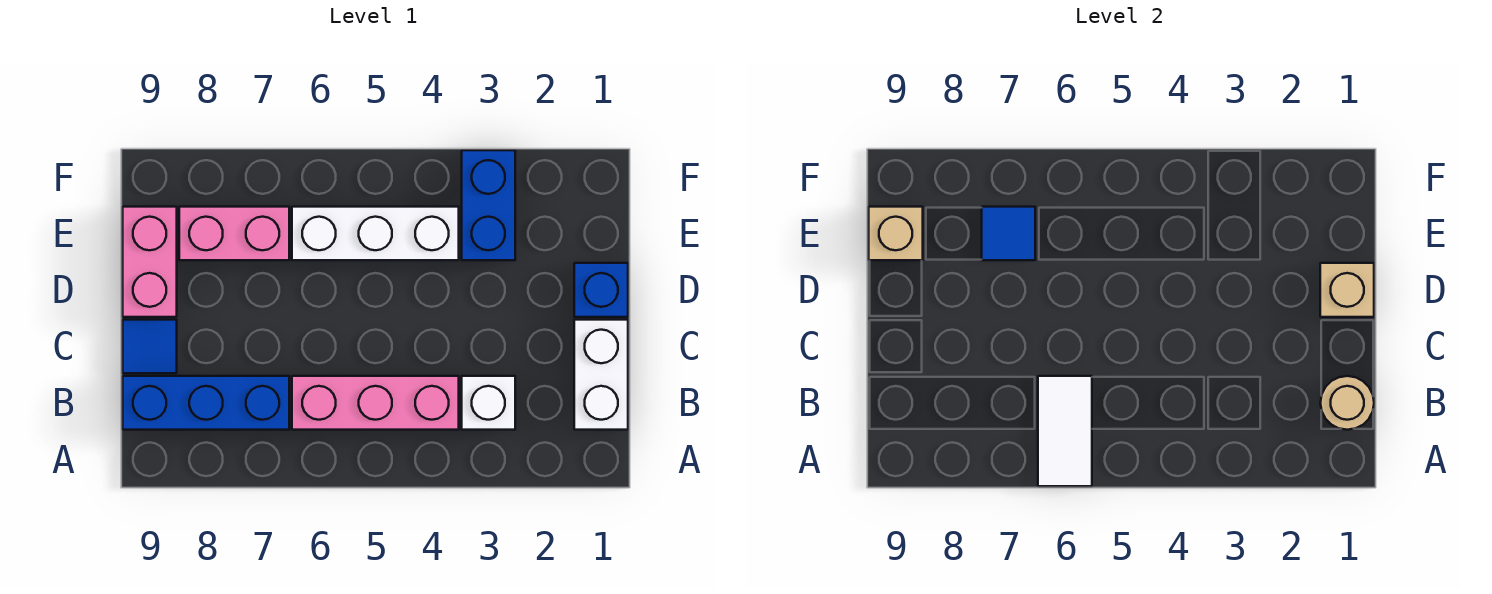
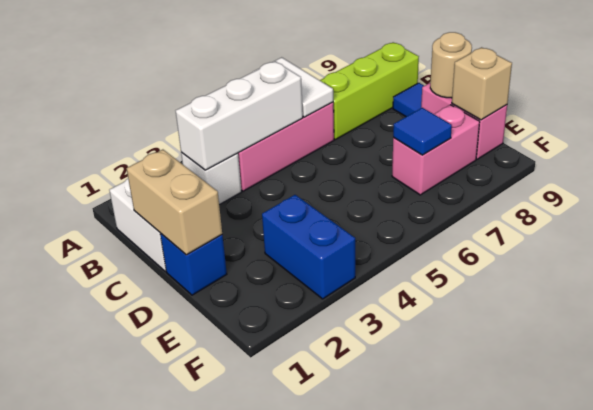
tan round brick B1 level 2 -> tan round brick D9 level 2
blue brick B7:B9 level 1 -> lime brick B7:B9 level 1
tan brick D1 level 2 -> tan brick C1:D1 level 2
white brick E4:E6 level 1 -> white brick B3:B5 level 2

